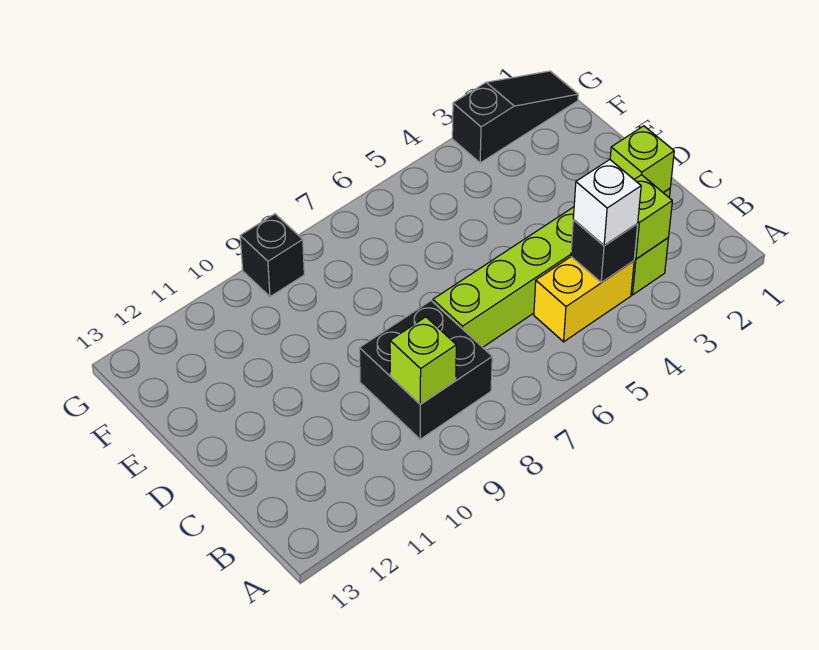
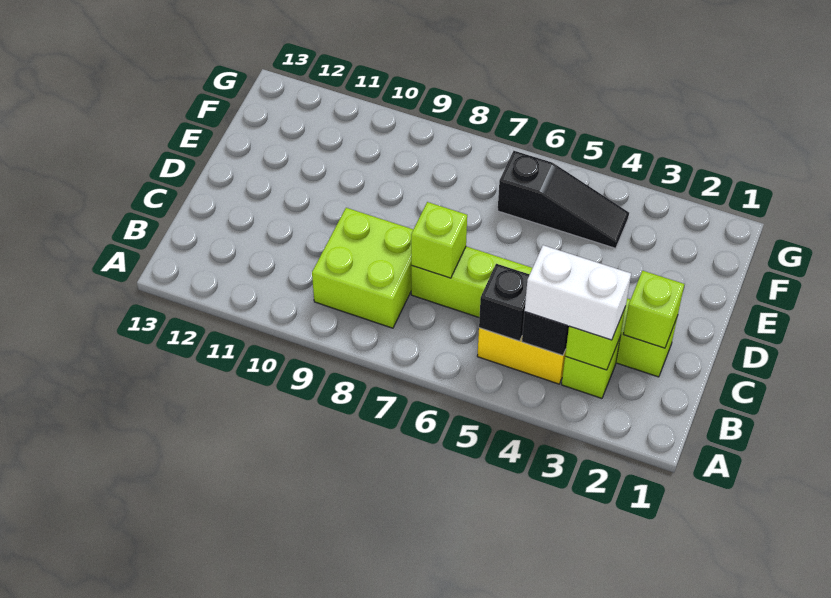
white brick B4 level 3 -> white brick B3:B4 level 3
black brick B8:C9 level 1 -> lime brick B8:C9 level 1
lime brick B9 level 2 -> lime brick C7 level 2
black slope G1:G3 level 1 top 3 -> black slope F4:F6 level 1 top 6
black brick G9 level 1 -> black brick B5 level 2

